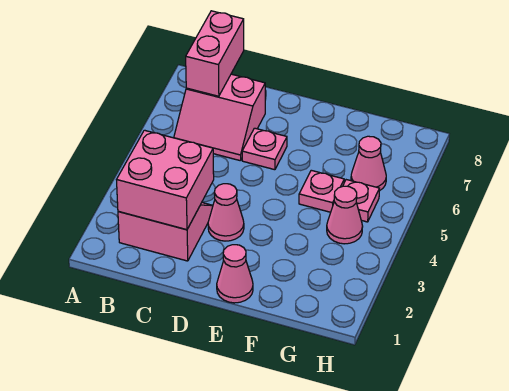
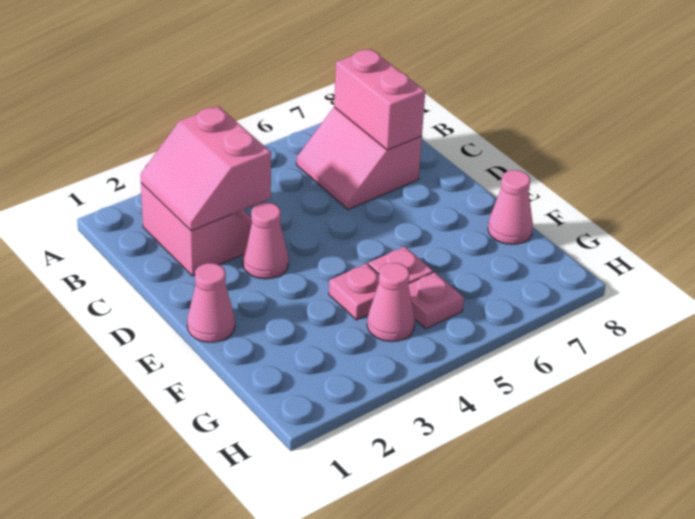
pink brick B2:C3 level 2 -> pink slope B2:C3 level 2 top 3
pink brick B7:B8 level 2 -> pink brick B7:C7 level 2
pink plate D6 level 1 -> pink plate F4 level 1
pink cone G6 level 1 -> pink cone F8 level 1

